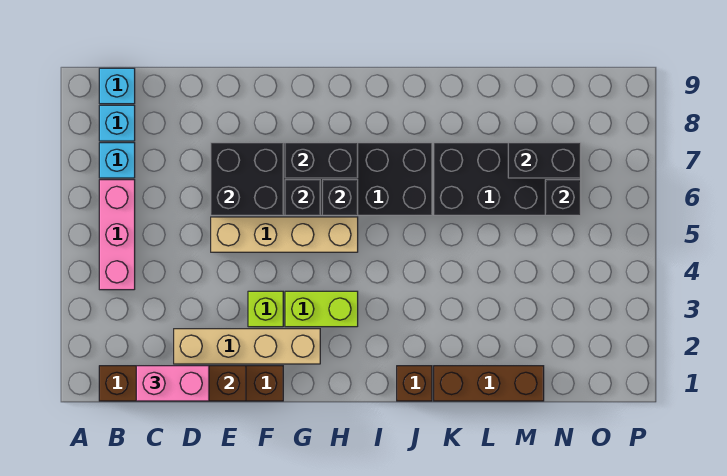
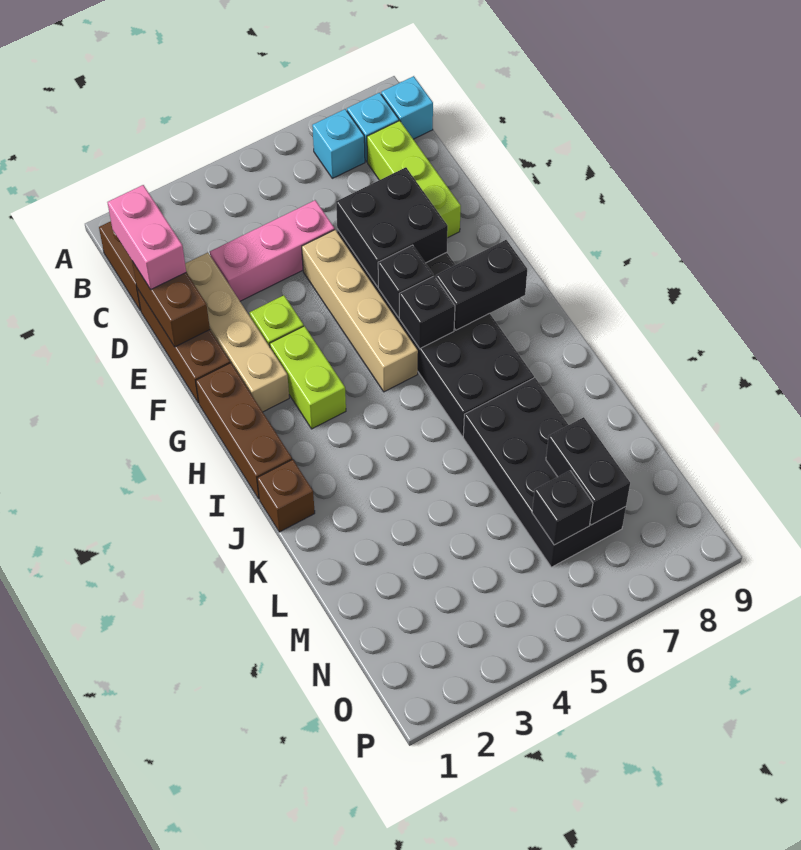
pink brick B4:B6 level 1 -> pink brick D3:D5 level 1
none -> lime brick C8:E8 level 1
black brick G7:H7 level 2 -> black brick H7:H8 level 2
brown brick K1:M1 level 1 -> brown brick G1:I1 level 1

